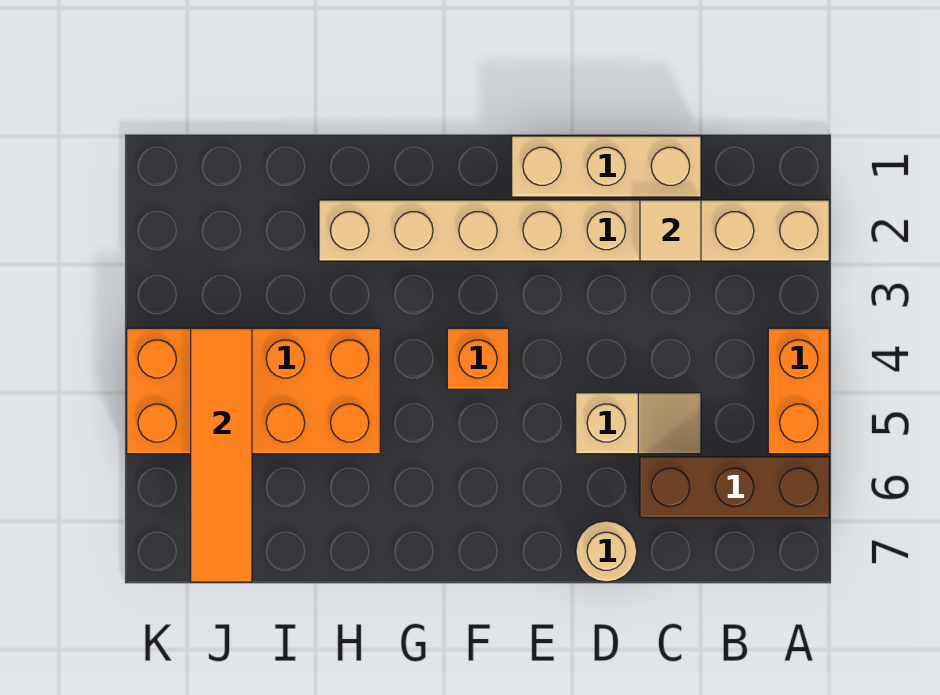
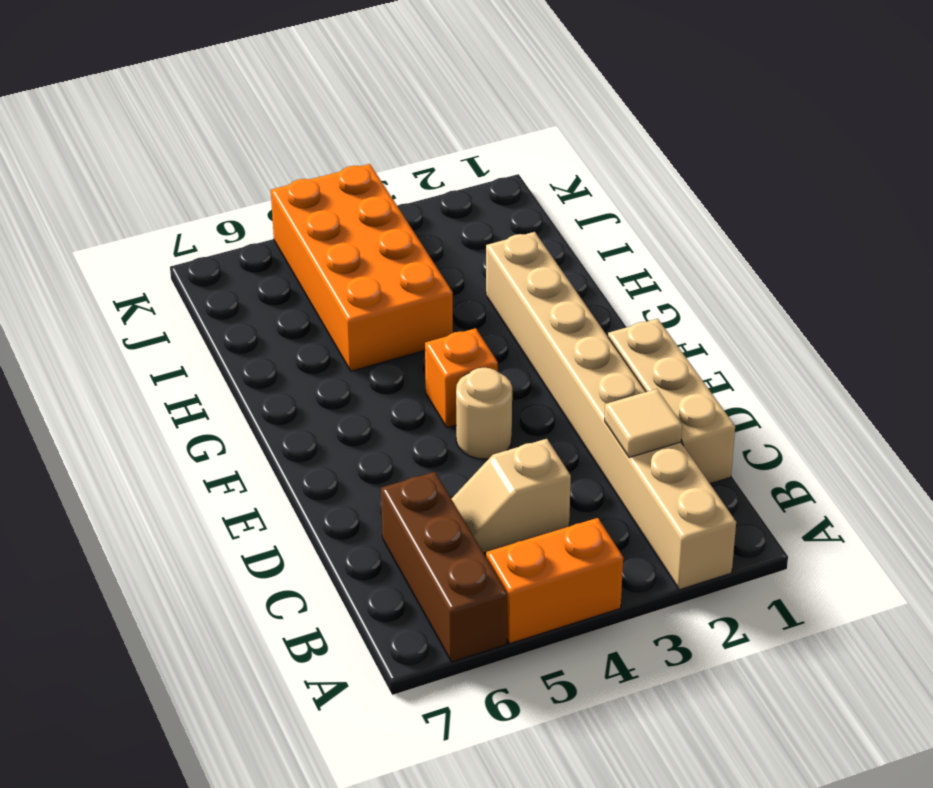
tan slope C5:D5 level 1 top D -> tan slope C4:C5 level 1 top 4
tan round brick D7 level 1 -> tan round brick E4 level 1
orange tile J4:J7 level 2 -> none

